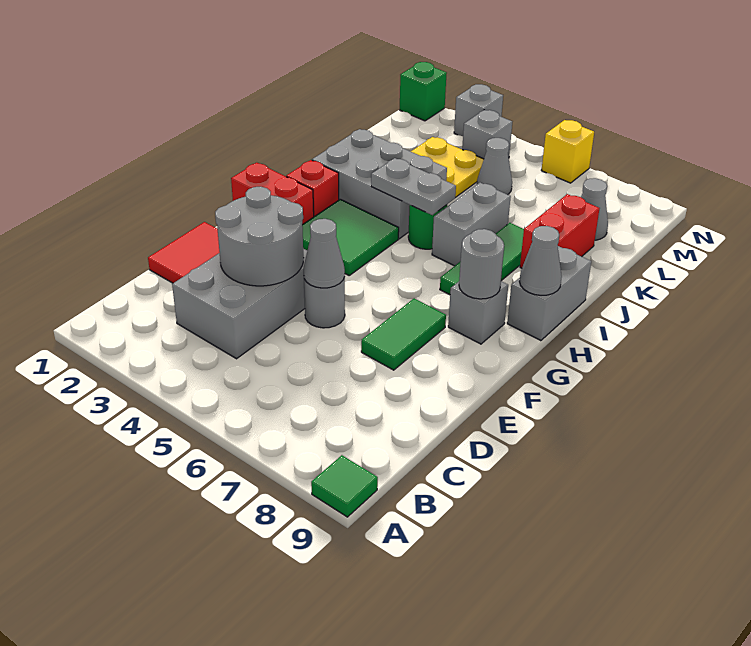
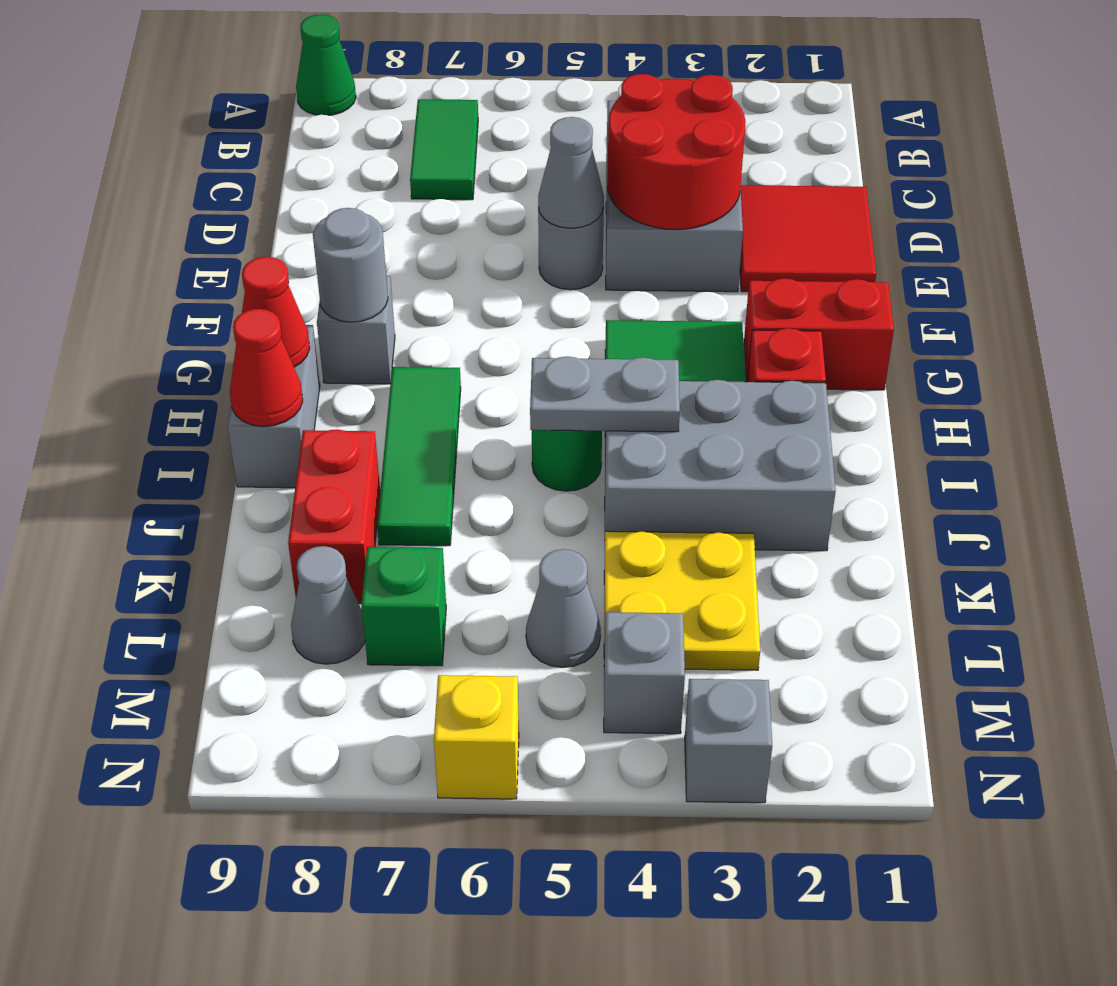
green tile A9 level 1 -> green cone A9 level 1
grey round brick D3:E4 level 2 -> red round brick D3:E4 level 2
green tile E7:F7 level 1 -> green tile B7:C7 level 1
grey cone H9 level 2 -> red cone H9 level 2
grey brick I6:J6 level 1 -> none
none -> red cone I9 level 2
green brick N1 level 1 -> green brick L7 level 1

